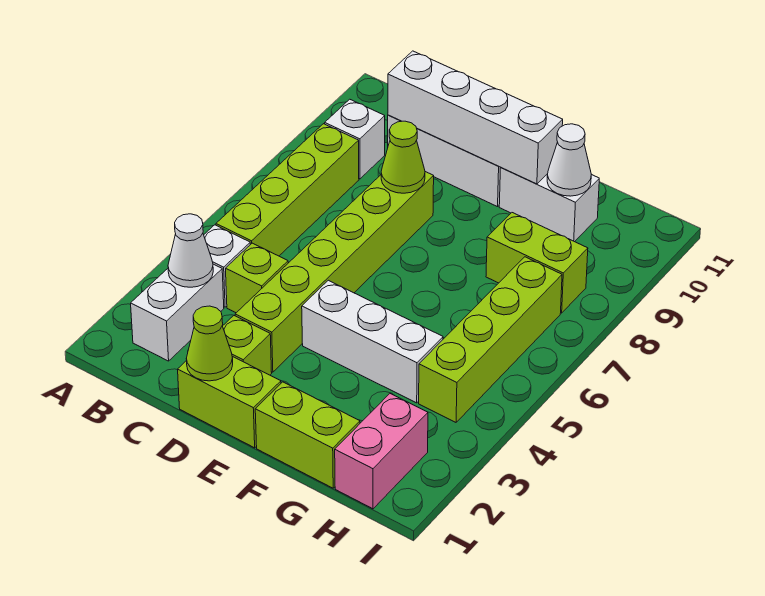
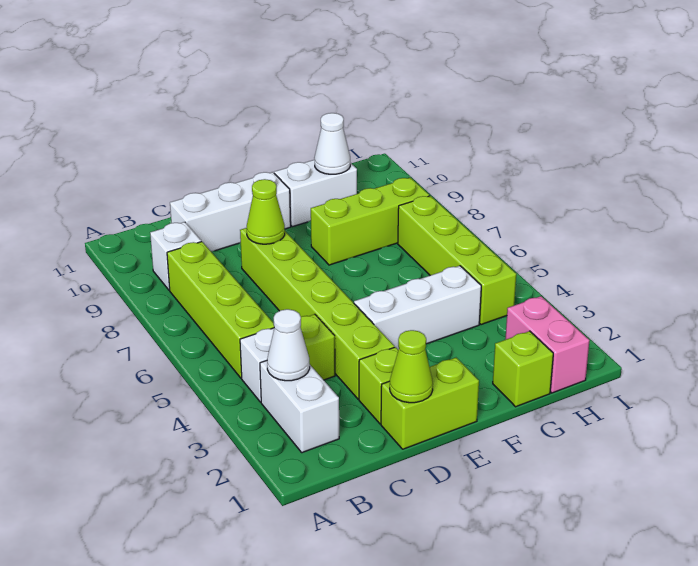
white brick C10:F10 level 2 -> none
lime brick F1:G1 level 1 -> lime brick G1 level 1
lime brick G8:H8 level 1 -> lime brick F8:H8 level 1

